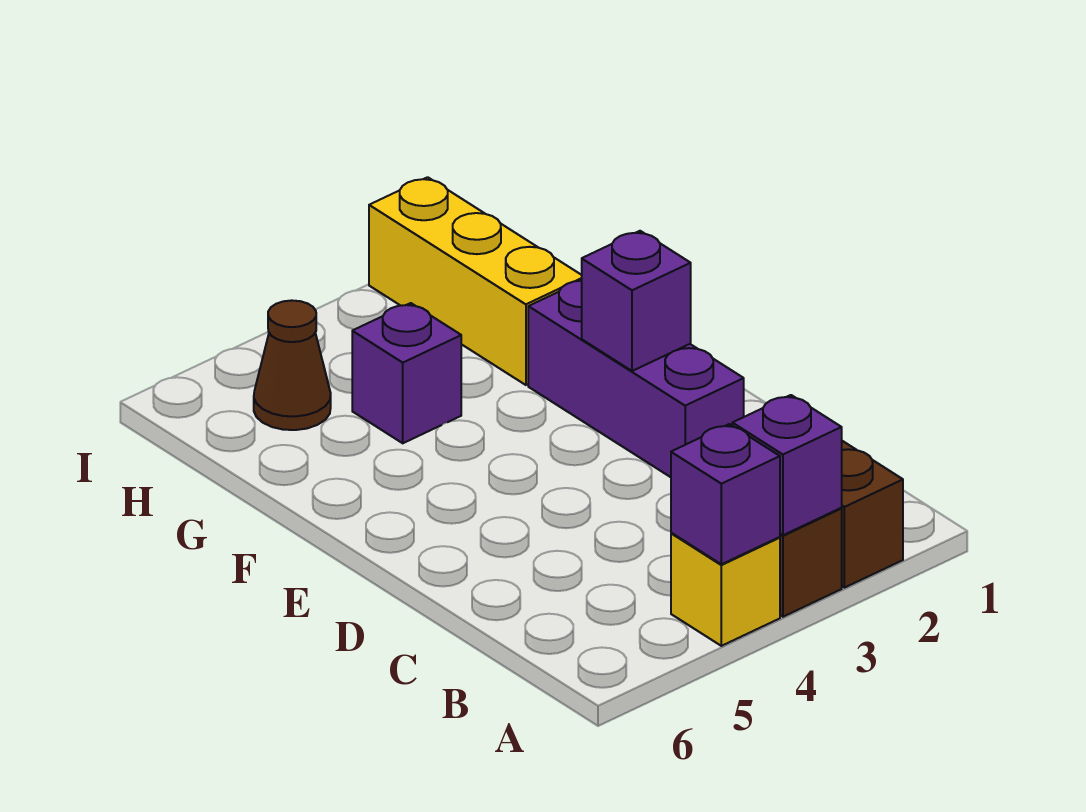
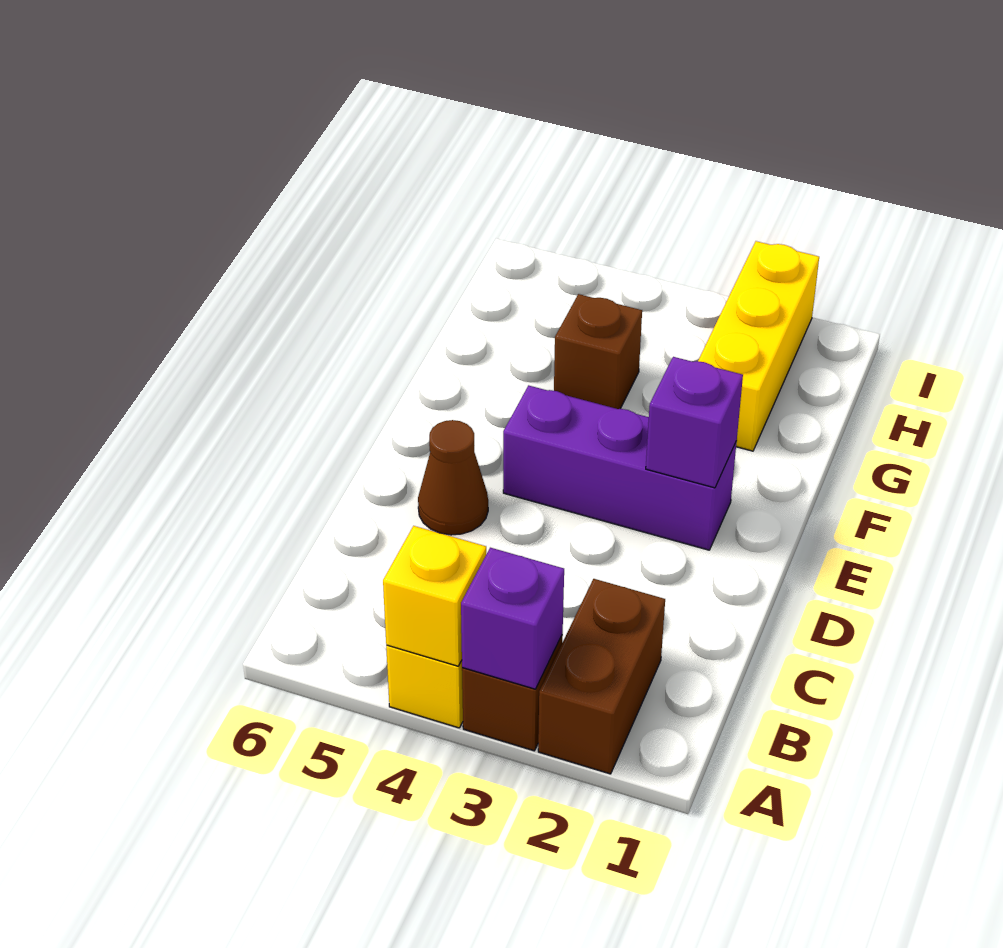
purple brick A4 level 2 -> yellow brick A4 level 2
purple brick D2:F2 level 1 -> purple brick E2:E4 level 1
purple brick G4 level 1 -> brown brick G4 level 1
brown cone H5 level 1 -> brown cone D5 level 1

